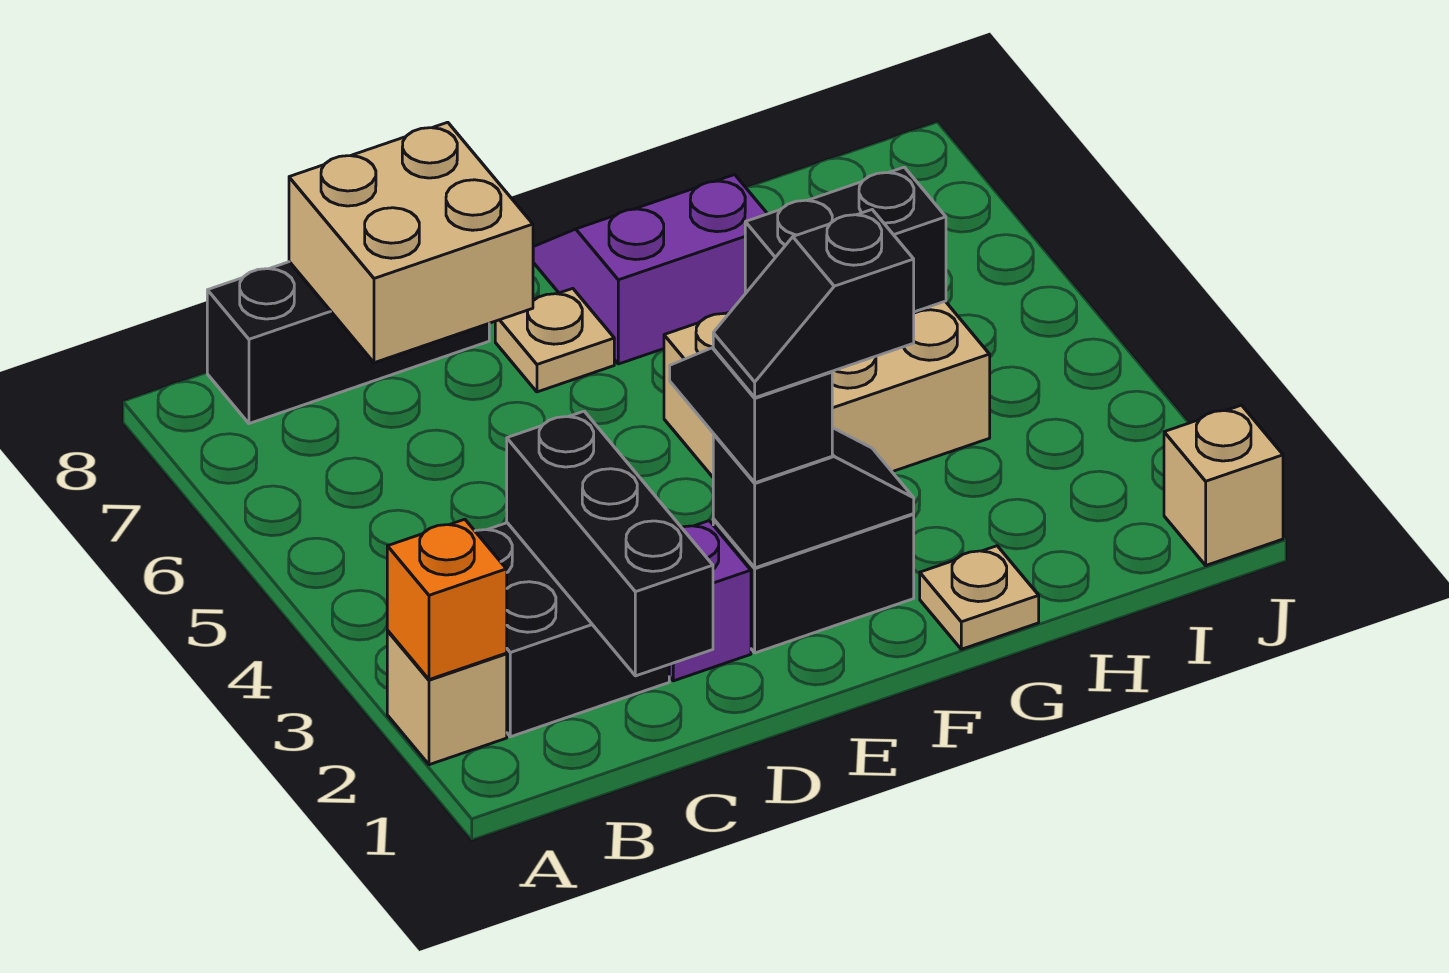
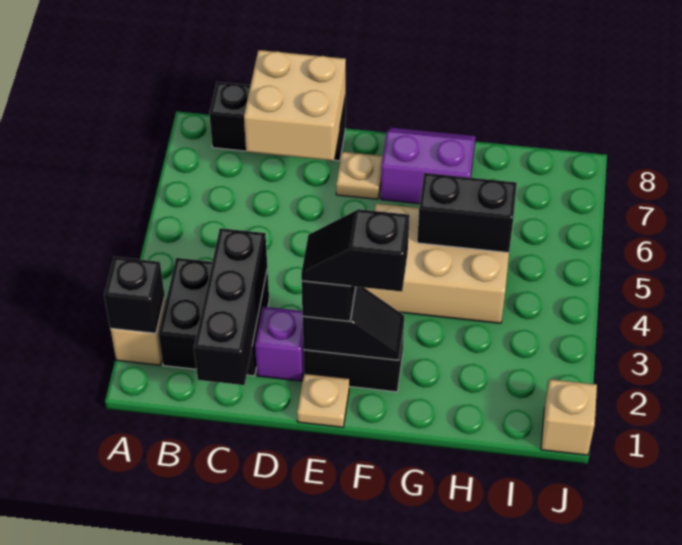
orange brick A2 level 2 -> black brick A2 level 2
tan plate G1 level 1 -> tan plate E1 level 1

